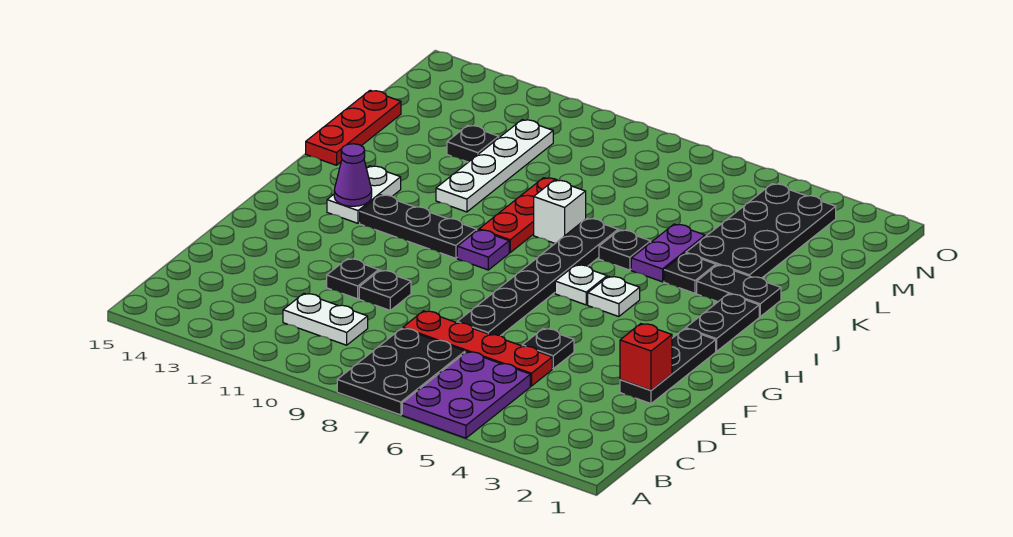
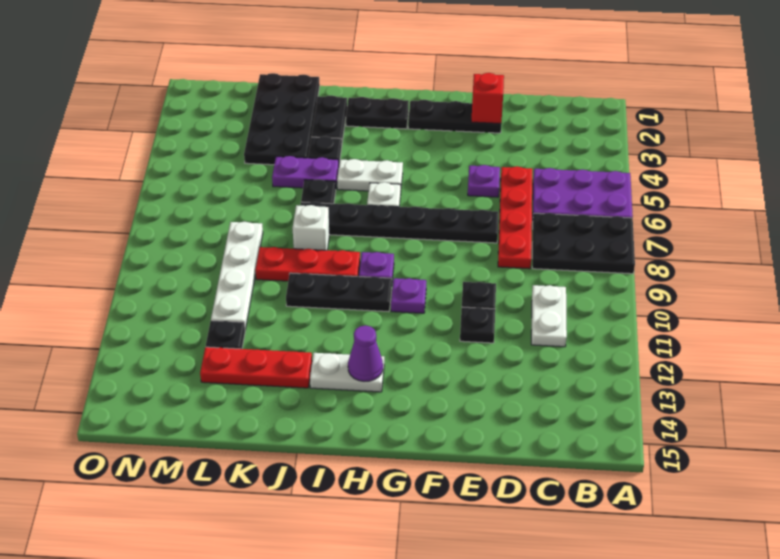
black plate E5 level 1 -> purple plate E5 level 1
none -> purple plate G10 level 1
white plate H5 level 1 -> white plate H5:I5 level 1
black plate H10:H12 level 1 -> black plate H10:J10 level 1
white plate J11:M11 level 1 -> white plate L8:L11 level 1
red plate J15:L15 level 1 -> red plate J13:L13 level 1
black plate K3:N4 level 1 -> black plate K1:L4 level 1

